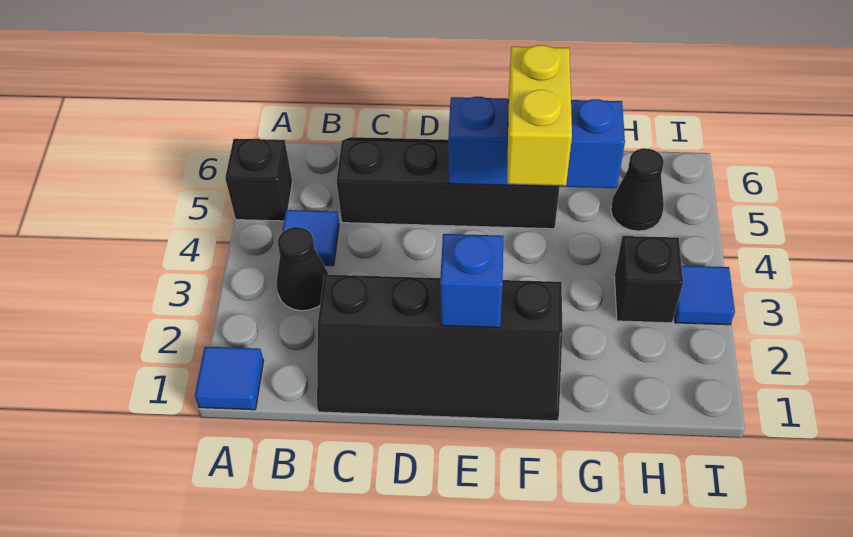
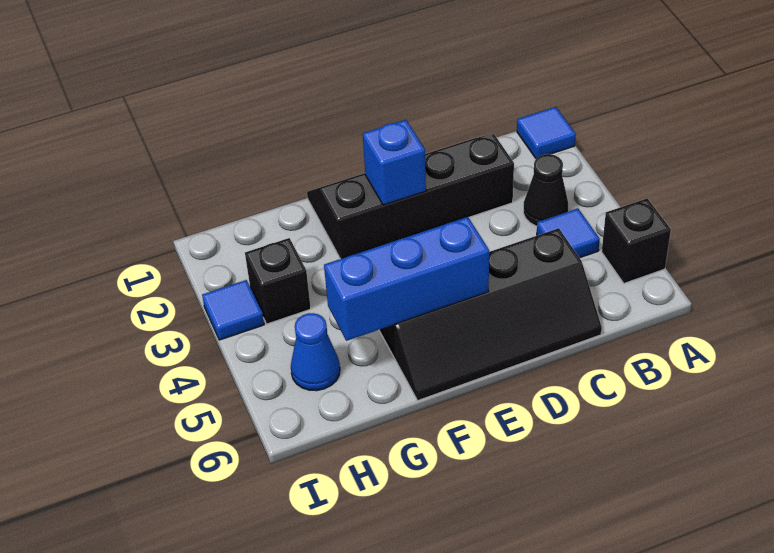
yellow brick F4:F5 level 3 -> none
black cone H5 level 1 -> blue cone H5 level 1

